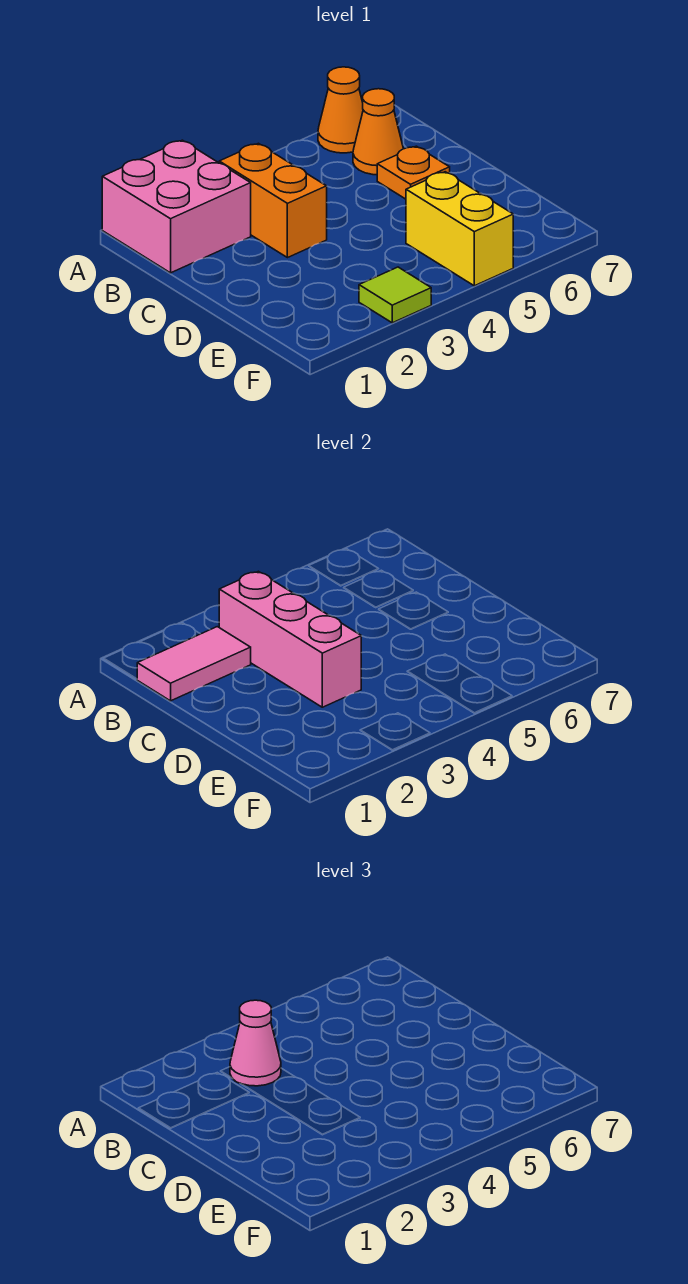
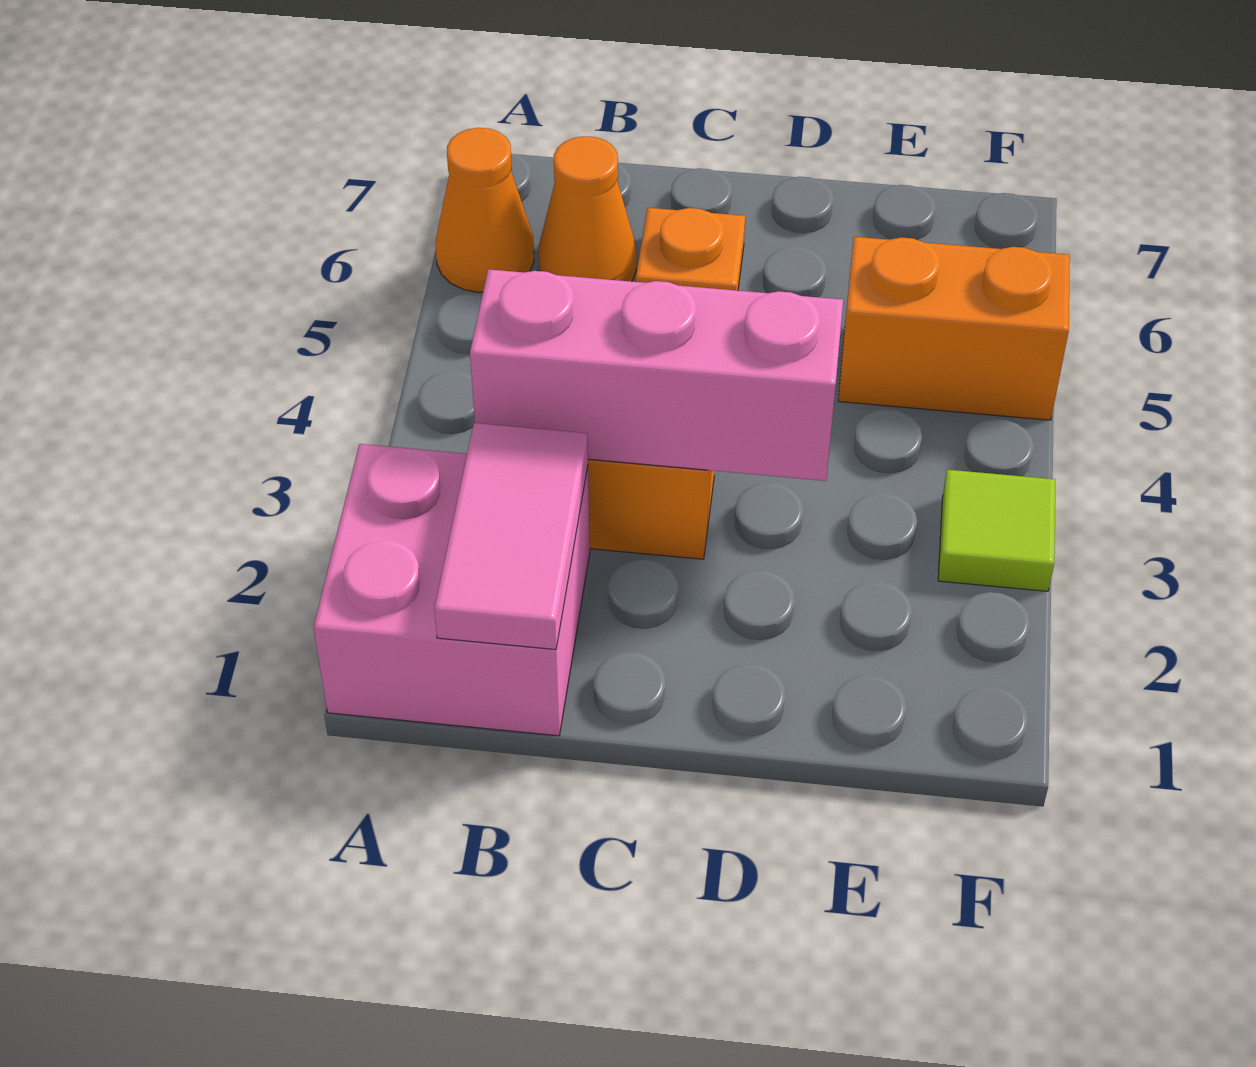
pink cone B3 level 3 -> none
yellow brick E5:F5 level 1 -> orange brick E5:F5 level 1

